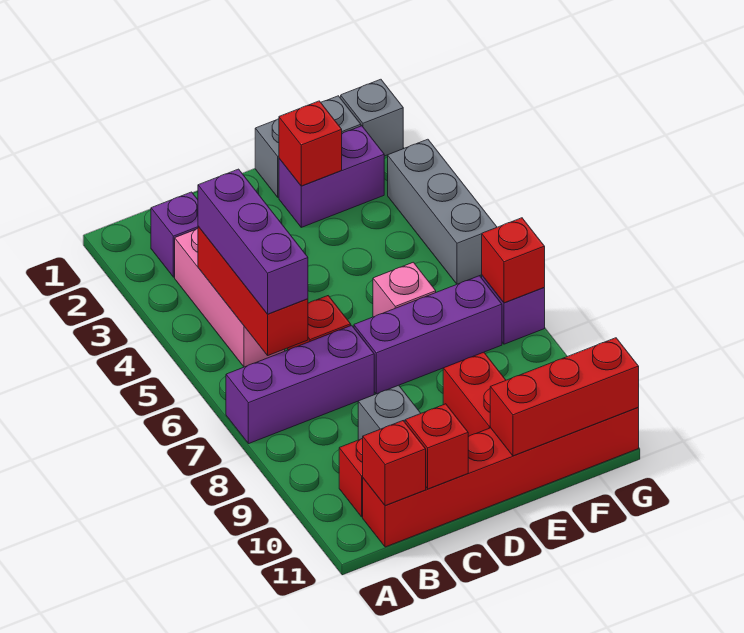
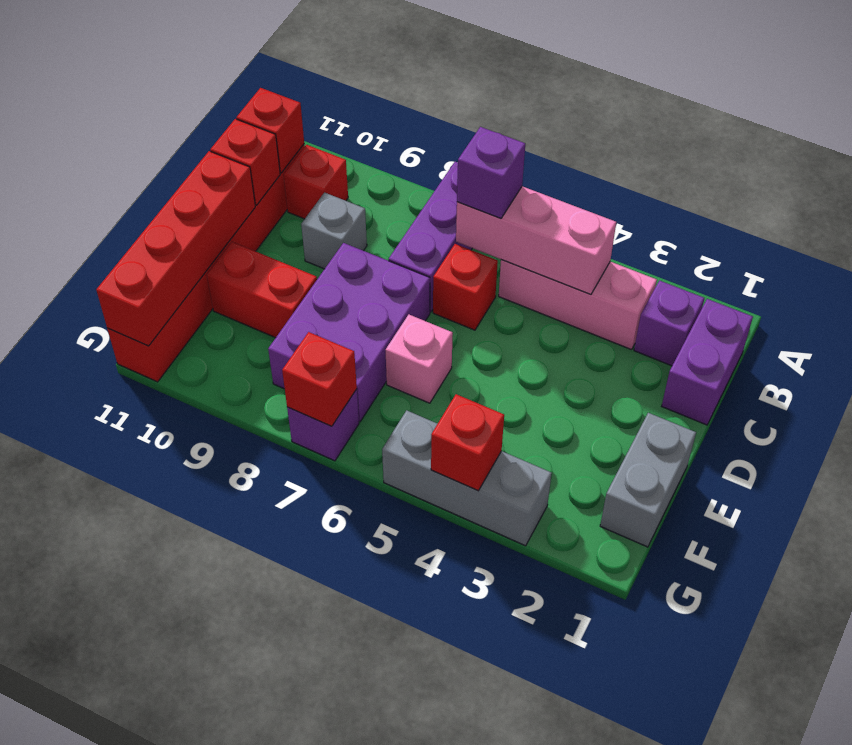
red brick B4:B6 level 2 -> pink brick B4:B6 level 2
purple brick B4:B6 level 3 -> purple brick B6 level 3
purple brick D7:F7 level 1 -> purple brick D7:F8 level 1
purple brick E2:F2 level 1 -> purple brick B1:C1 level 1
red brick E2 level 2 -> red brick G4 level 2
red brick E11:G11 level 2 -> red brick D11:G11 level 2
grey brick G1 level 1 -> none

